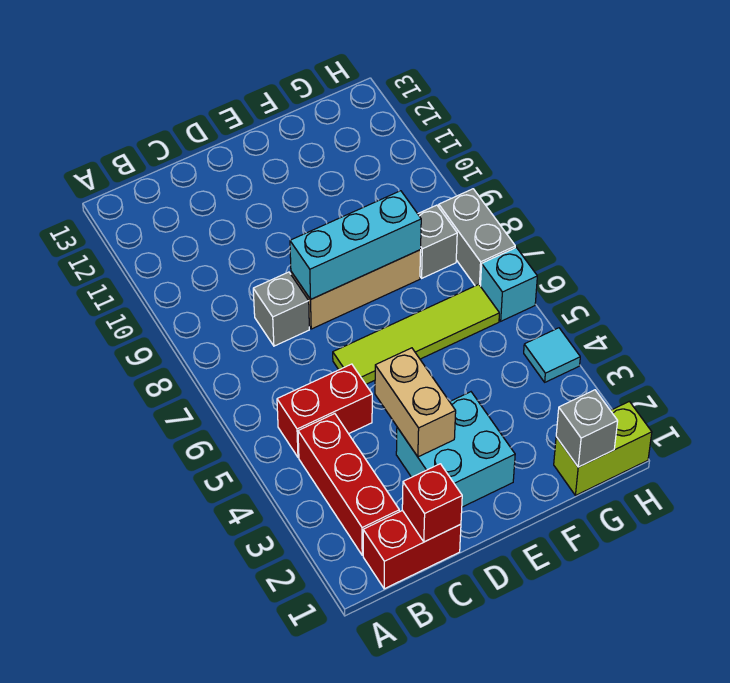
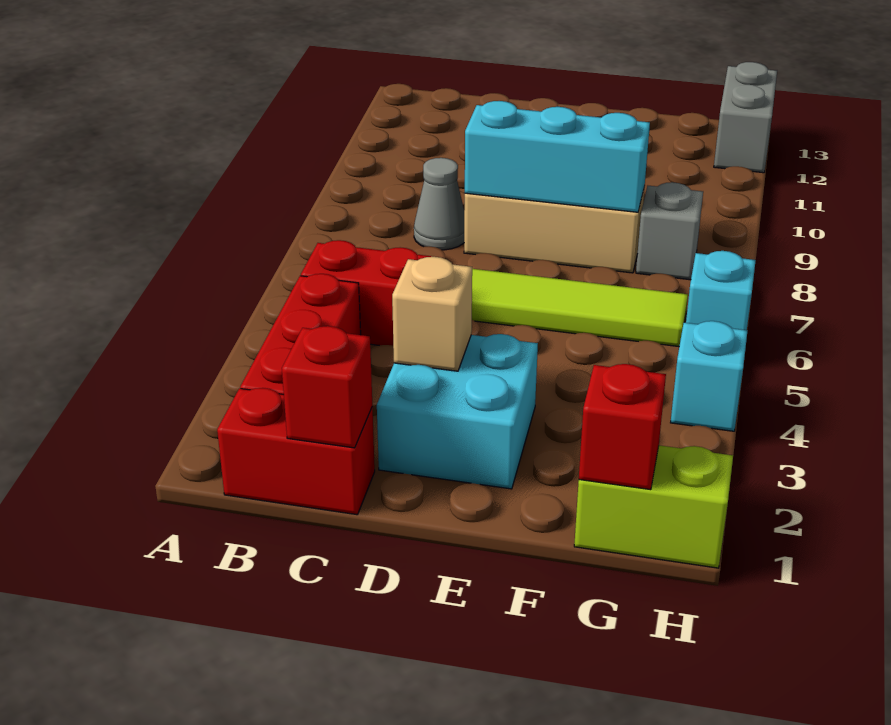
grey brick C8 level 1 -> grey cone C8 level 1
tan brick D3:D4 level 2 -> tan brick D3 level 2
grey brick G1 level 2 -> red brick G1 level 2
cyan tile H4 level 1 -> cyan brick H4 level 1
grey brick H7:H8 level 1 -> grey brick H12:H13 level 1

